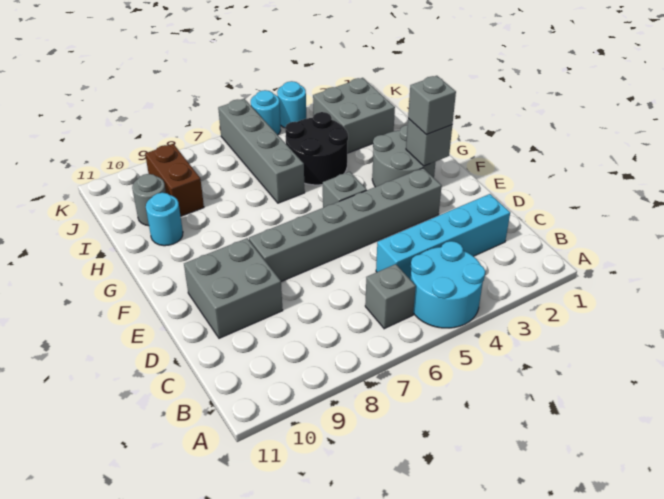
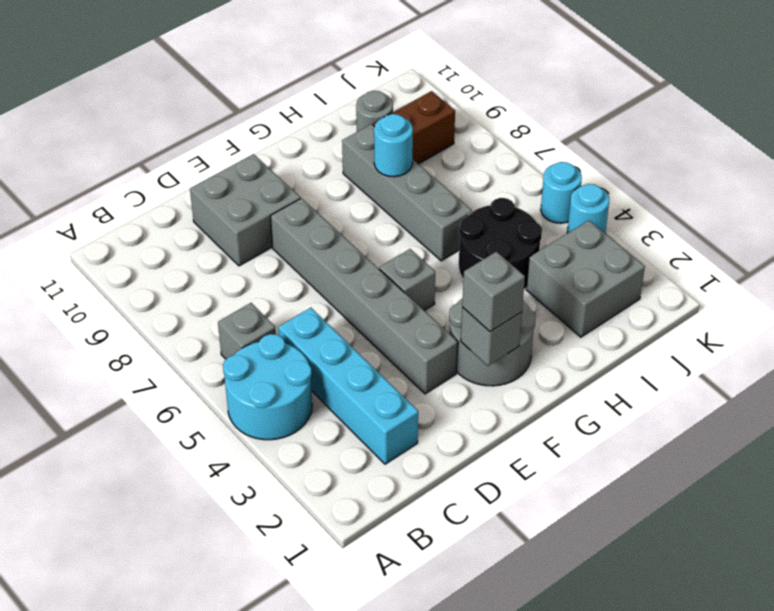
grey brick H6:K6 level 1 -> grey brick H6:H9 level 1
cyan round brick H10 level 1 -> cyan round brick H8 level 2

